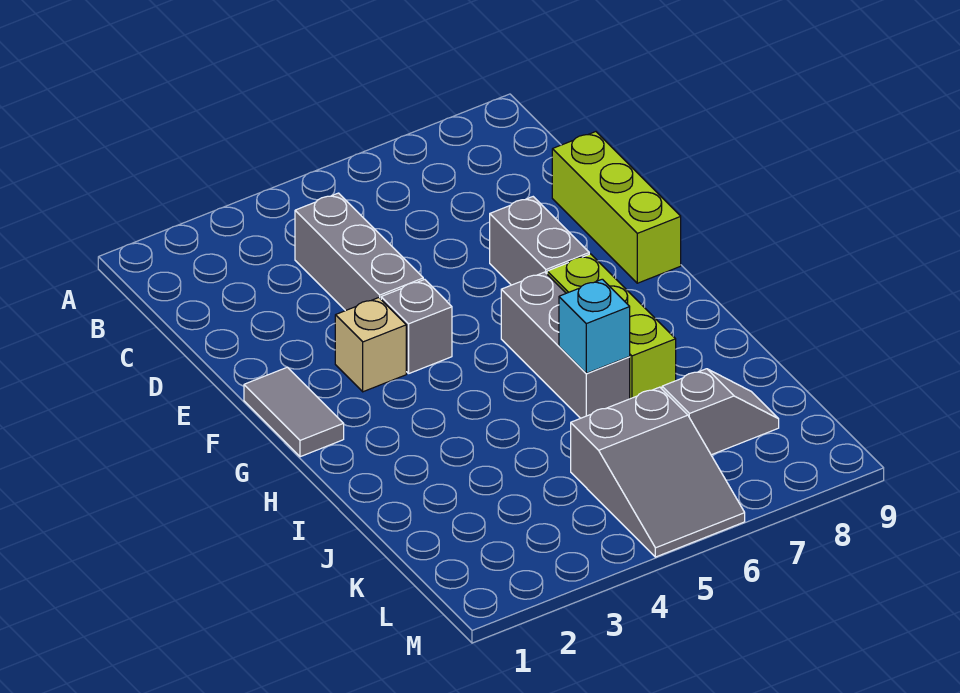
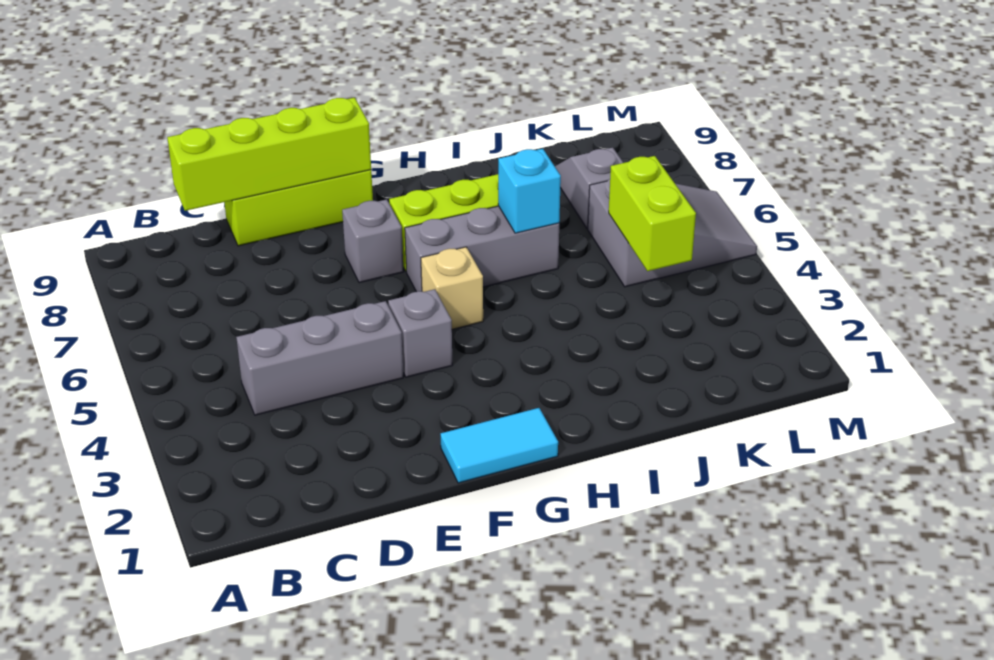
none -> lime brick C9:F9 level 2
grey brick E7:F7 level 1 -> grey brick F7 level 1
grey tile F1:G1 level 1 -> cyan tile F1:G1 level 1
tan brick F3 level 1 -> tan brick G5 level 1
none -> lime brick K4:K5 level 2

